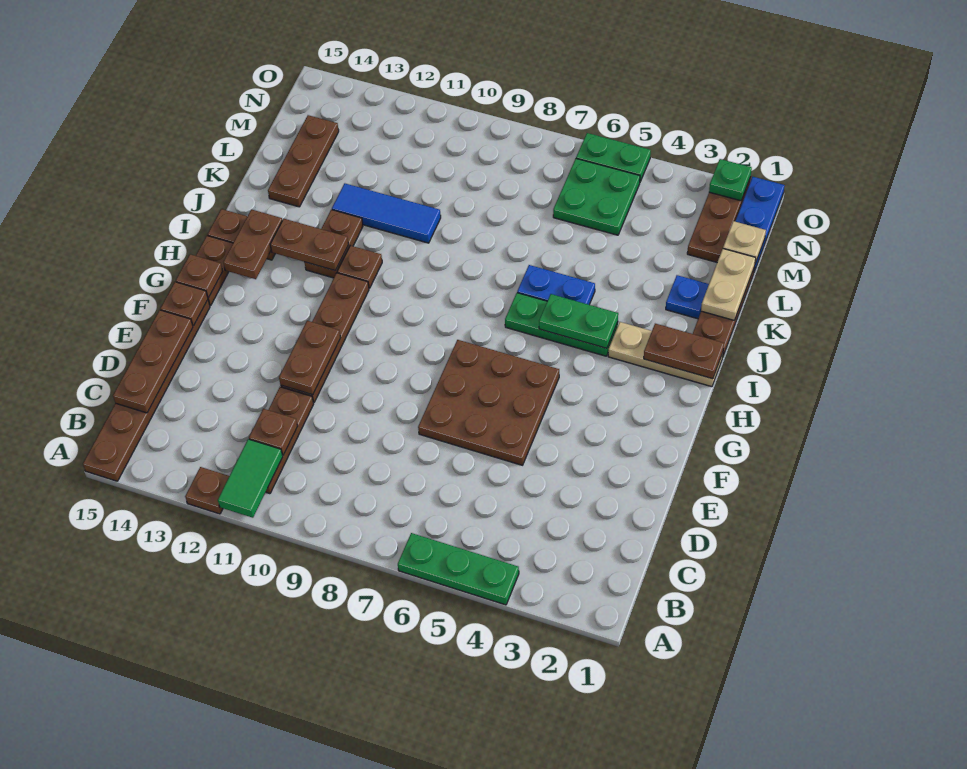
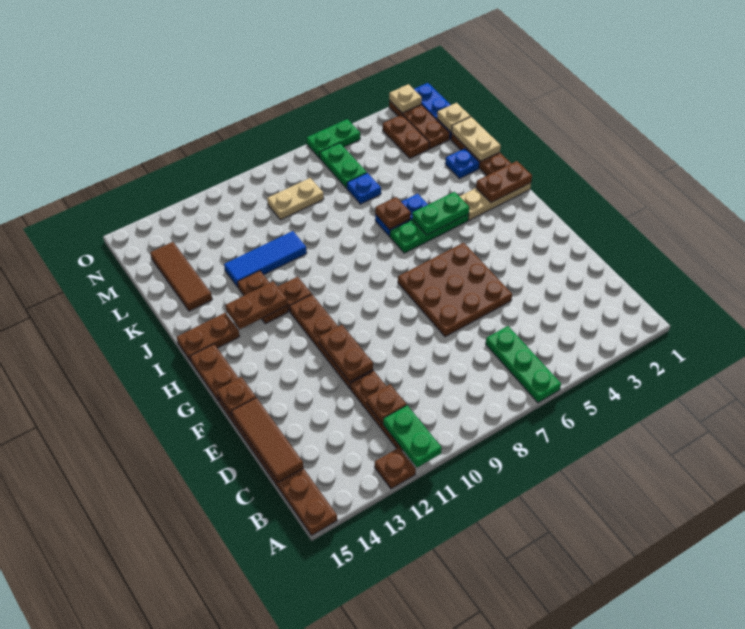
green plate A4:A6 level 1 -> green plate A6:C6 level 1
green tile A11:B11 level 2 -> green plate A11:B11 level 2
brown plate C15:E15 level 2 -> brown tile C15:E15 level 2
brown plate G15 level 2 -> brown plate J6 level 2
brown plate H14:I14 level 2 -> brown plate M3:N3 level 1
brown plate K14:M14 level 1 -> brown tile K14:M14 level 1
none -> blue plate L6 level 1
green plate M5:N6 level 1 -> green plate M6:N6 level 1
none -> tan plate M8:M9 level 1
green plate O2 level 2 -> tan plate O2 level 2

